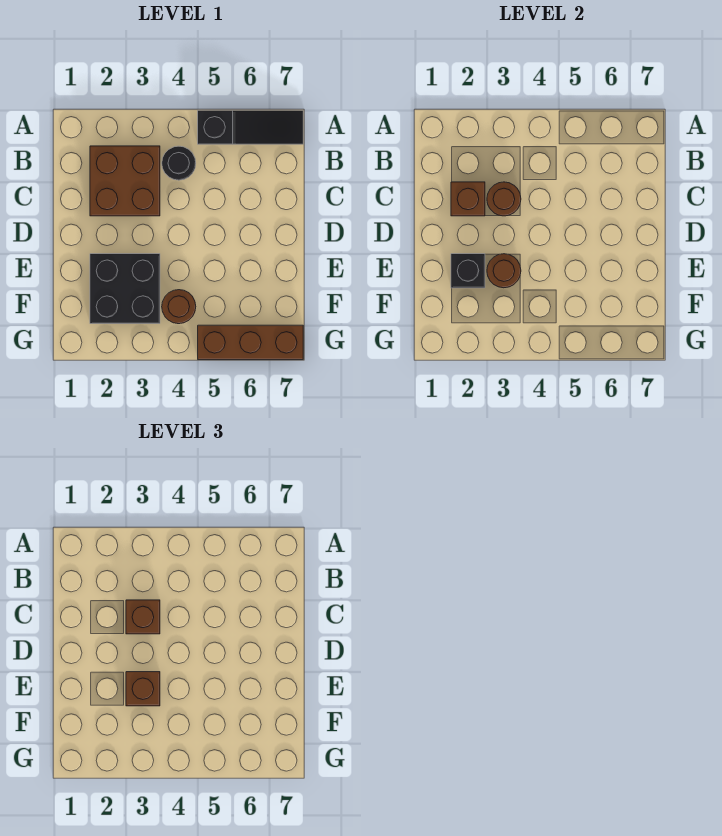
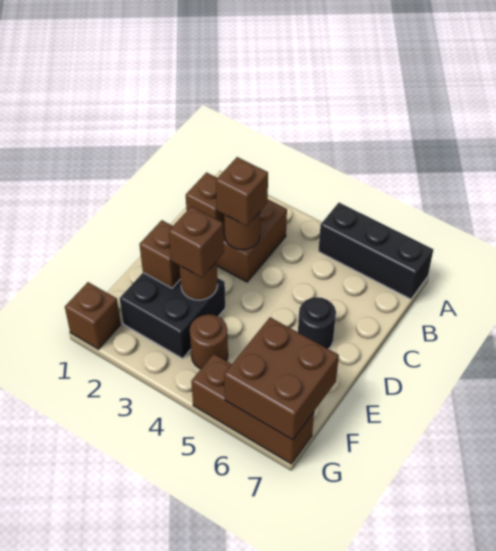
black slope A5:A7 level 1 top 5 -> black brick A5:A7 level 1
black round brick B4 level 1 -> black round brick D6 level 1
black brick E2 level 2 -> brown brick E2 level 2
none -> brown brick F6:G7 level 2
none -> brown brick G1 level 1

